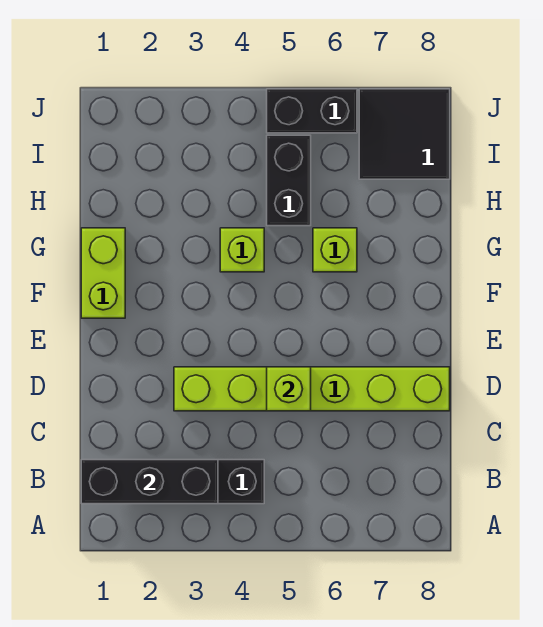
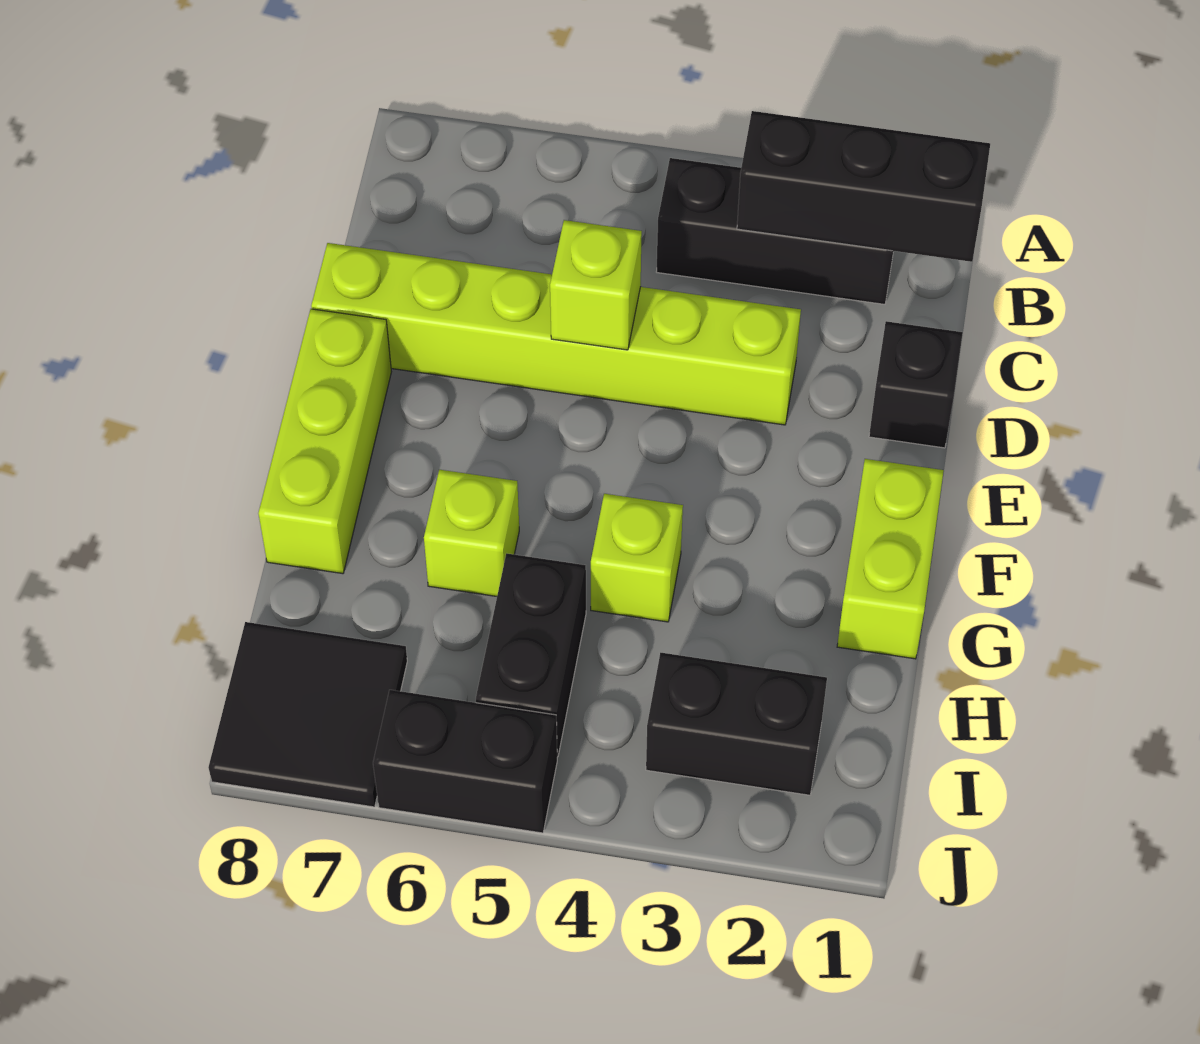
none -> black brick D1 level 1
none -> lime brick E8:G8 level 1
none -> black brick I2:I3 level 1

